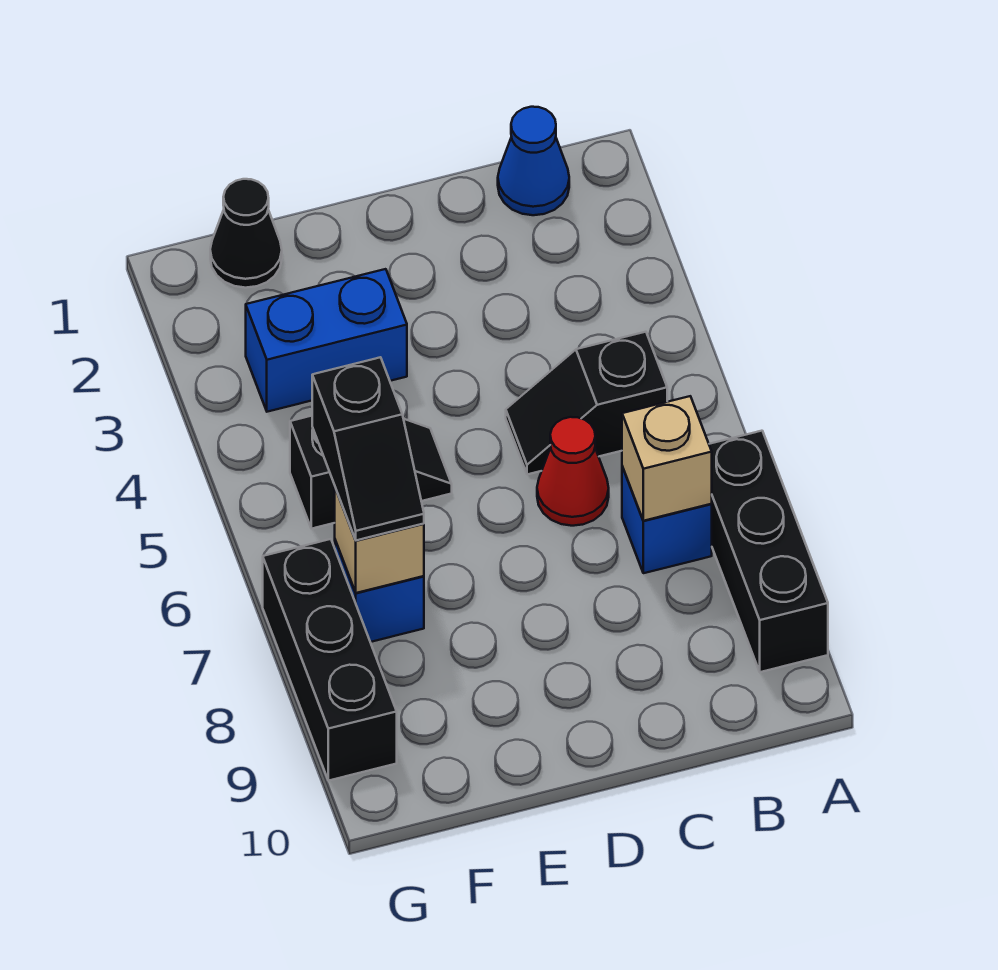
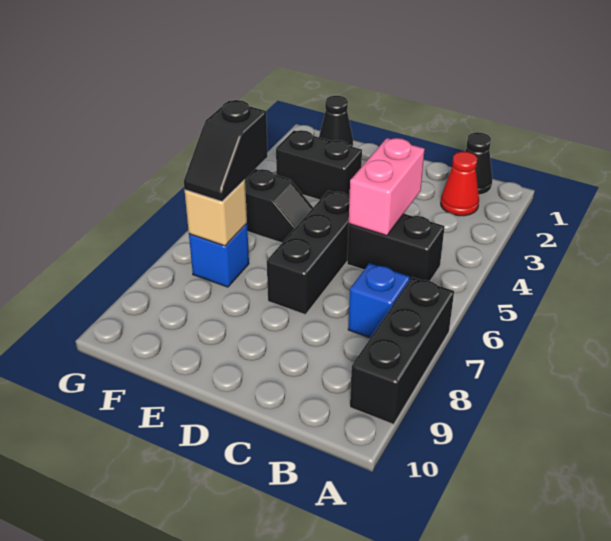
blue cone B1 level 1 -> black cone B1 level 1
black slope B5:C5 level 1 top B -> black brick B5:C5 level 1
tan brick B7 level 2 -> none
none -> pink brick C4:C5 level 2
red cone C6 level 1 -> red cone B2 level 1
blue brick E3:F3 level 1 -> black brick E3:F3 level 1
black brick G7:G9 level 1 -> black brick D5:D7 level 1

